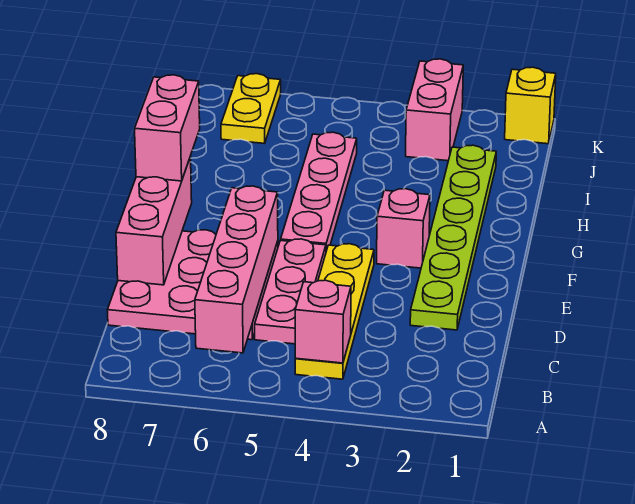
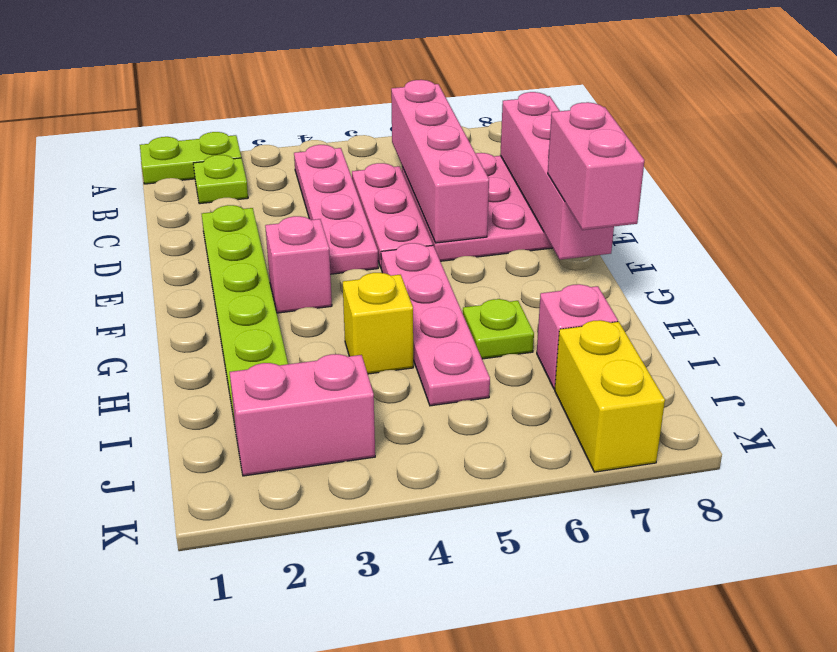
none -> lime plate A1:A2 level 1
none -> lime plate B2 level 1
yellow plate B4:E4 level 1 -> pink plate B4:E4 level 1
pink brick B4 level 2 -> pink brick I7 level 1
pink brick D8:F8 level 2 -> pink brick C8:F8 level 2
none -> lime plate H6 level 1
pink brick J3:K3 level 1 -> pink brick J2:J3 level 1
yellow plate J7:K7 level 1 -> yellow brick J7:K7 level 1
yellow brick K1 level 1 -> yellow brick H4 level 1

